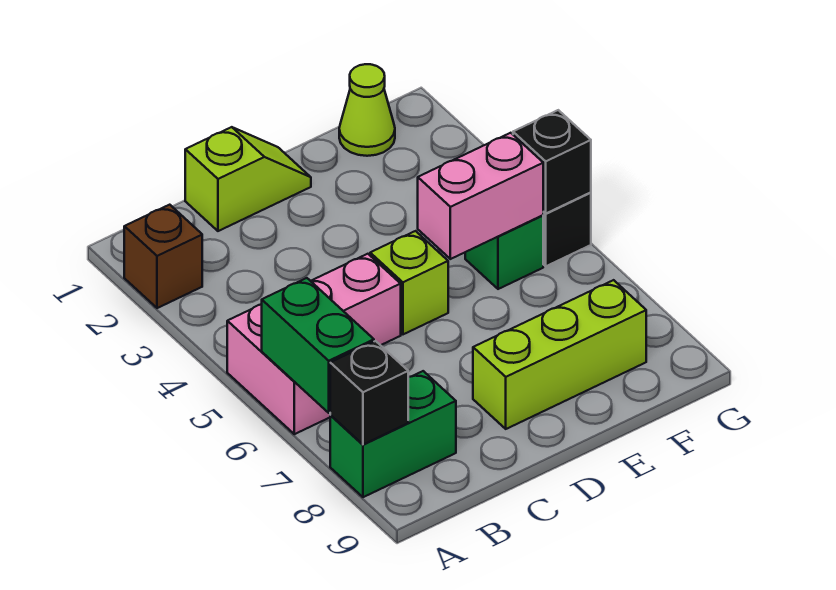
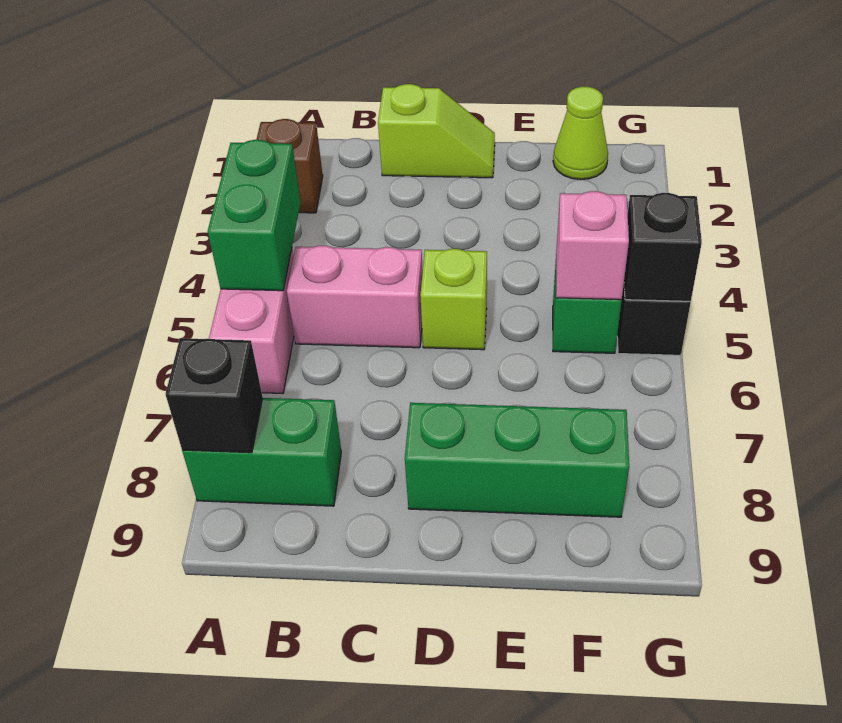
green brick A6:A7 level 2 -> green brick A4:A5 level 2
lime brick D8:F8 level 1 -> green brick D8:F8 level 1
pink brick E5:F5 level 2 -> pink brick F5 level 2

